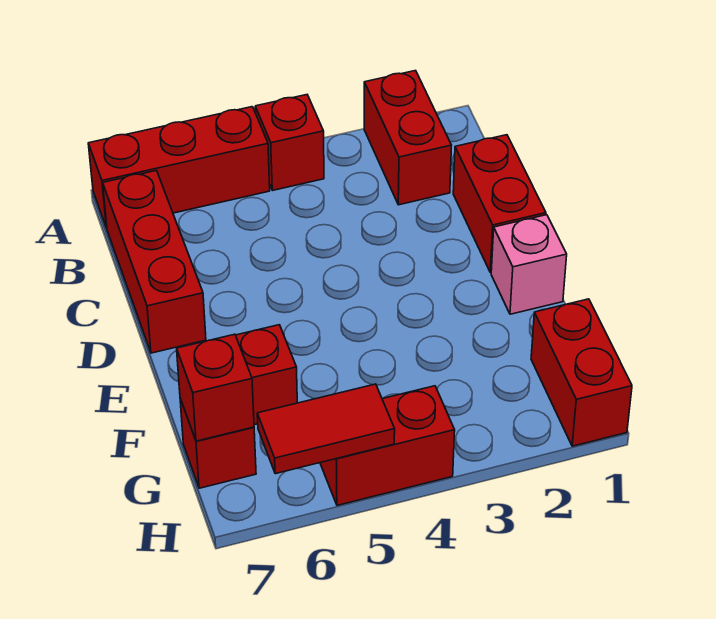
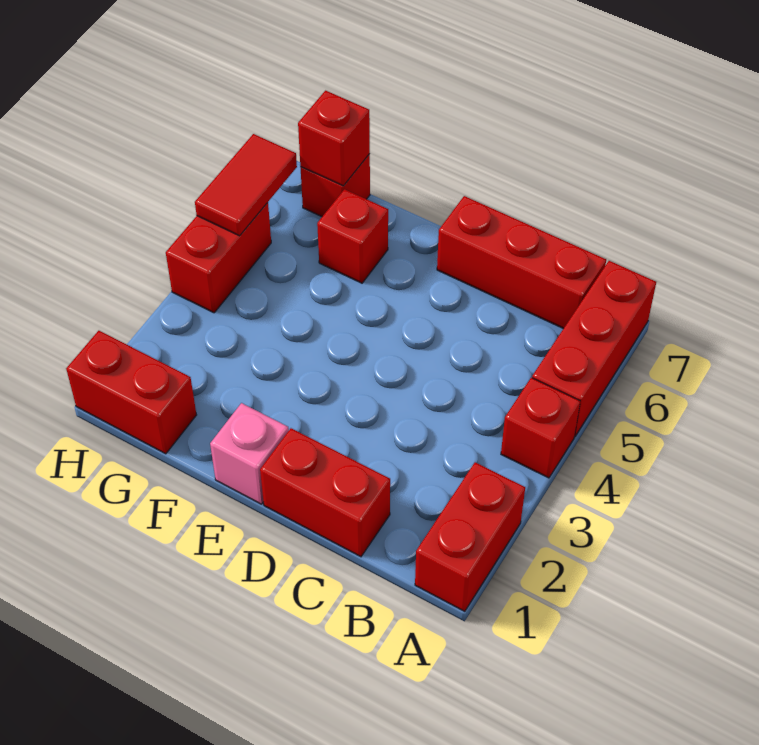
red brick A2:B2 level 1 -> red brick A1:A2 level 1

